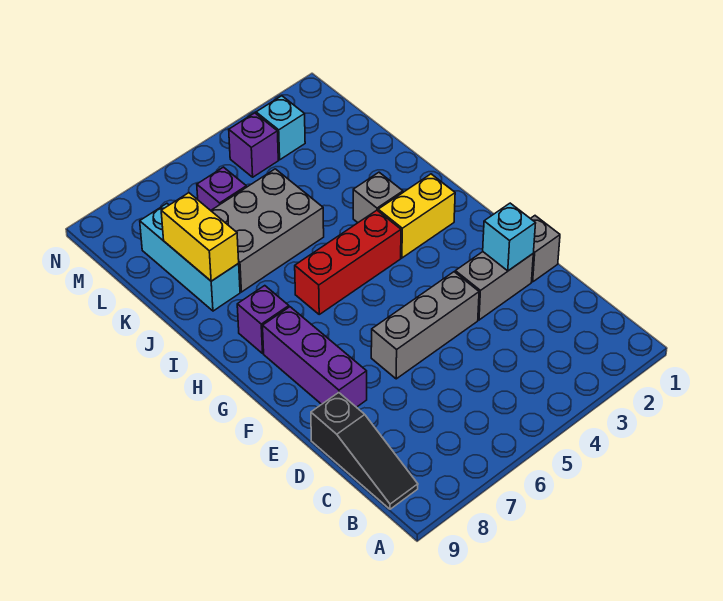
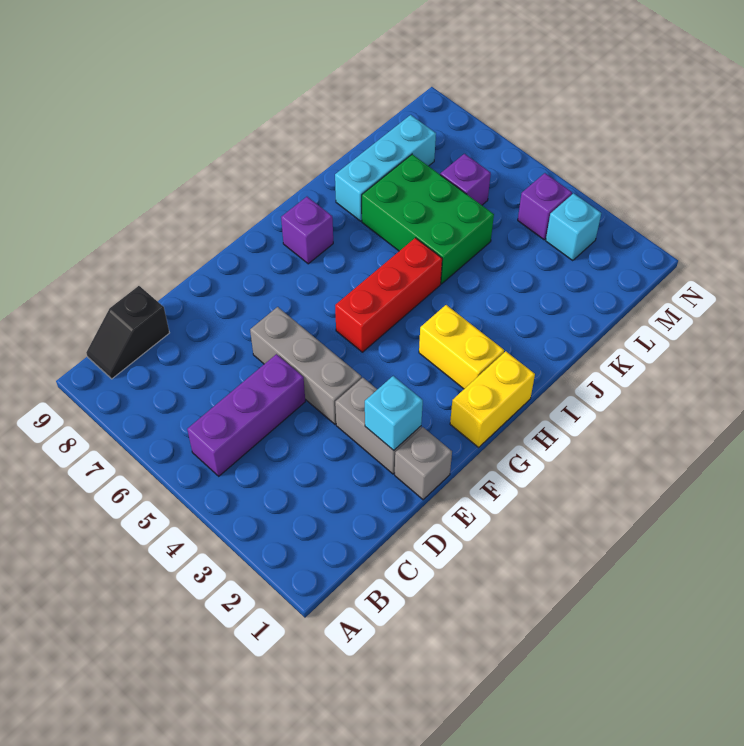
black slope B9:D9 level 1 top D -> black slope B9:C9 level 1 top C
purple brick E8:G8 level 1 -> purple brick B5:D5 level 1
red brick H4:H6 level 1 -> red brick G5:I5 level 1
grey brick I3 level 1 -> none
grey brick J5:K7 level 1 -> green brick J5:K7 level 1
yellow brick J8:K8 level 2 -> yellow brick G1:H1 level 1

